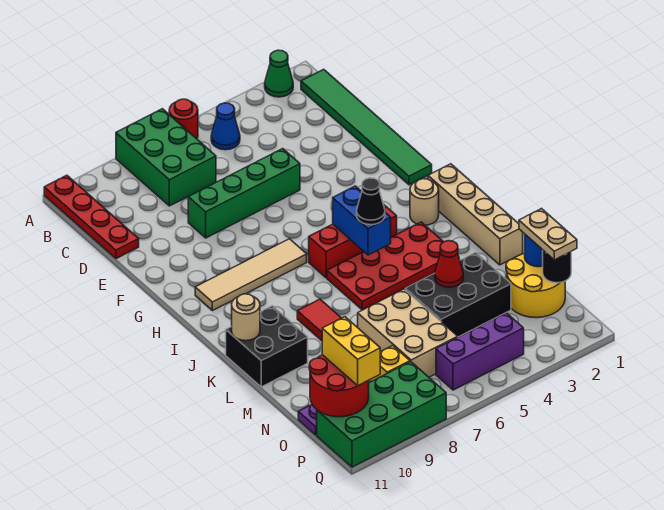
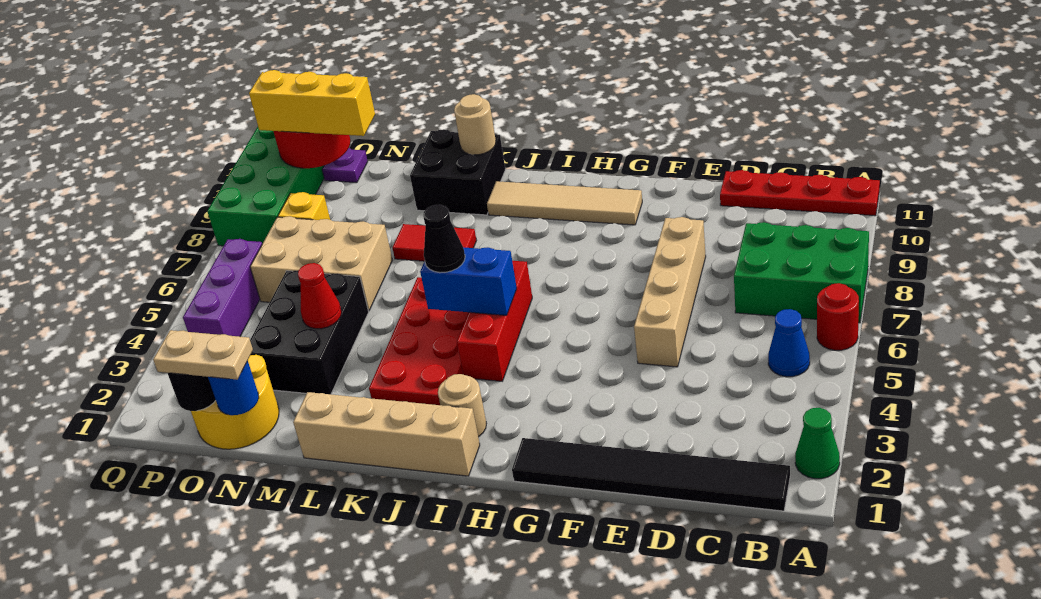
green tile B1:G1 level 1 -> black tile B1:G1 level 1
green brick E5:E8 level 1 -> tan brick E5:E8 level 1
tan tile H7:H10 level 1 -> tan tile G10:J10 level 1
yellow brick O10:P10 level 3 -> yellow brick N10:P10 level 3

